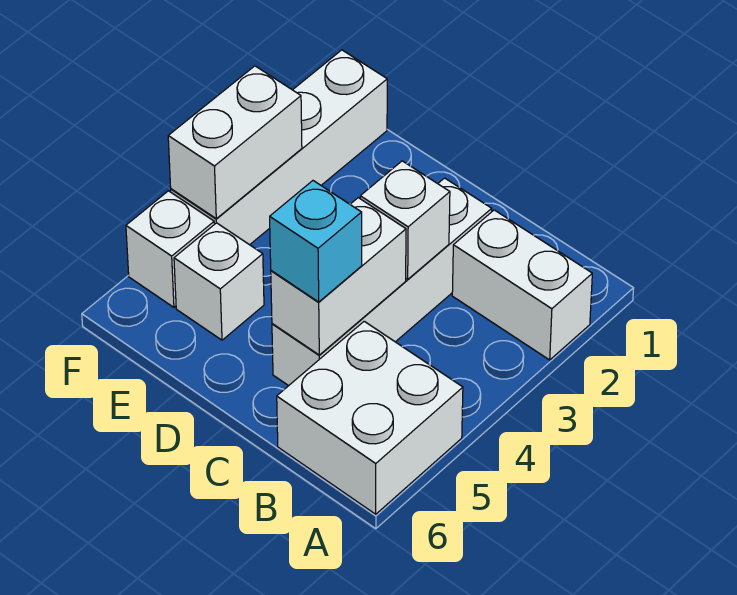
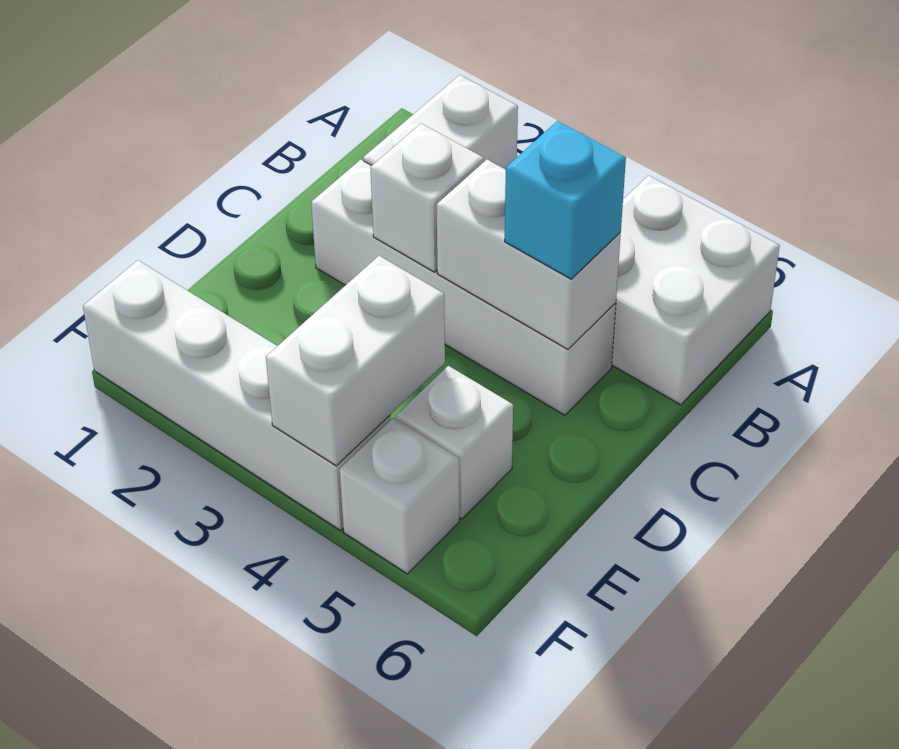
white brick F3:F4 level 2 -> white brick E4:F4 level 2

